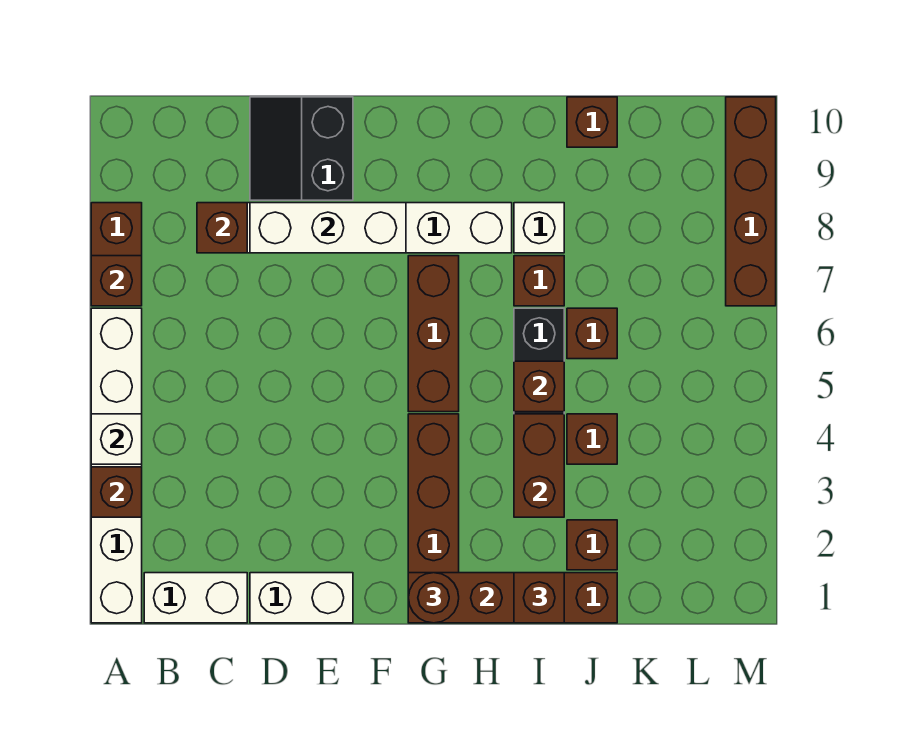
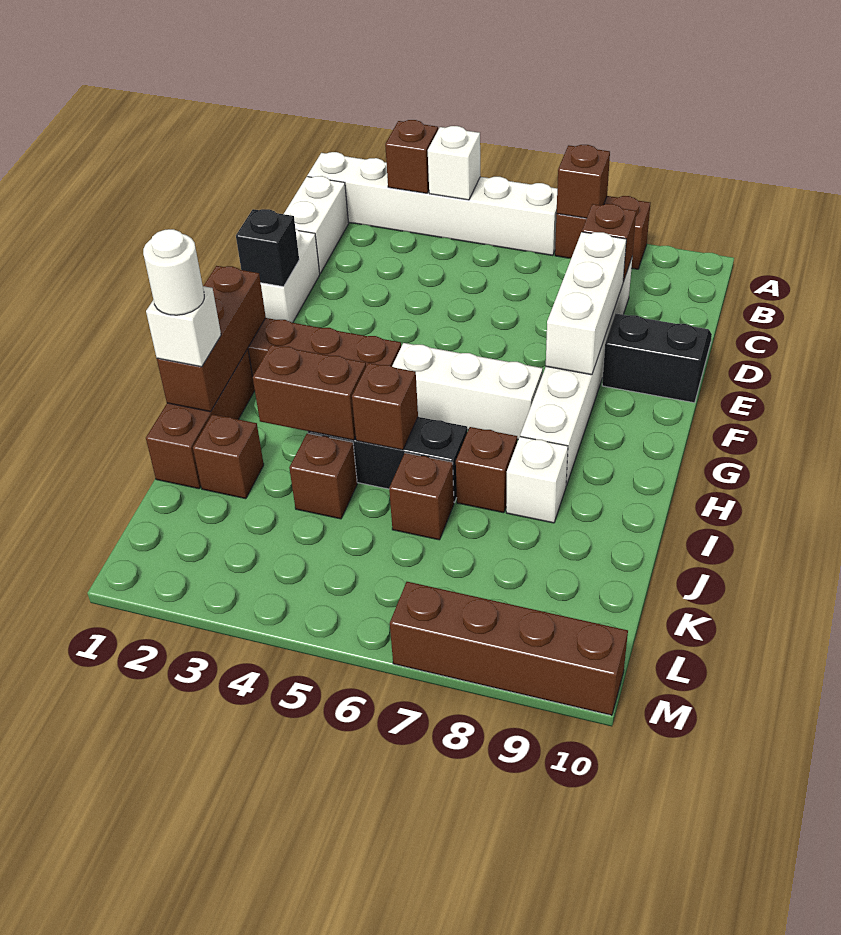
none -> black brick E1 level 2
brown round brick G1 level 3 -> none
brown brick G5:G7 level 1 -> white brick G5:G7 level 1
brown brick I1 level 3 -> white brick I1 level 3
none -> white round brick I1 level 4
brown brick J10 level 1 -> none

